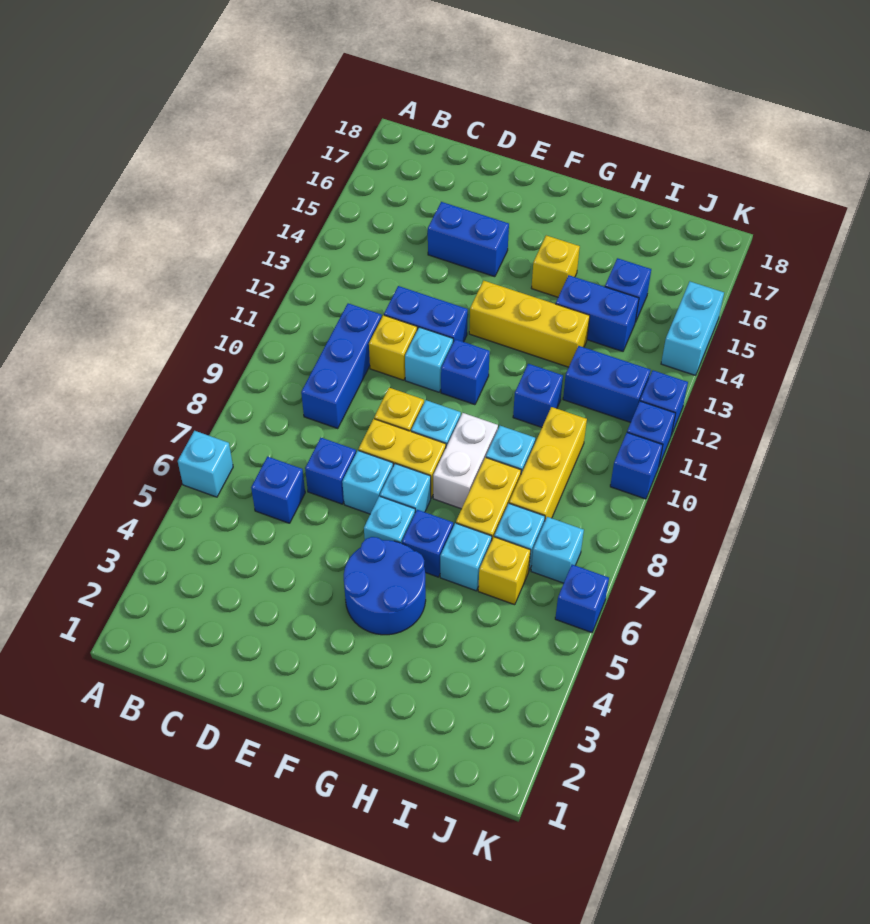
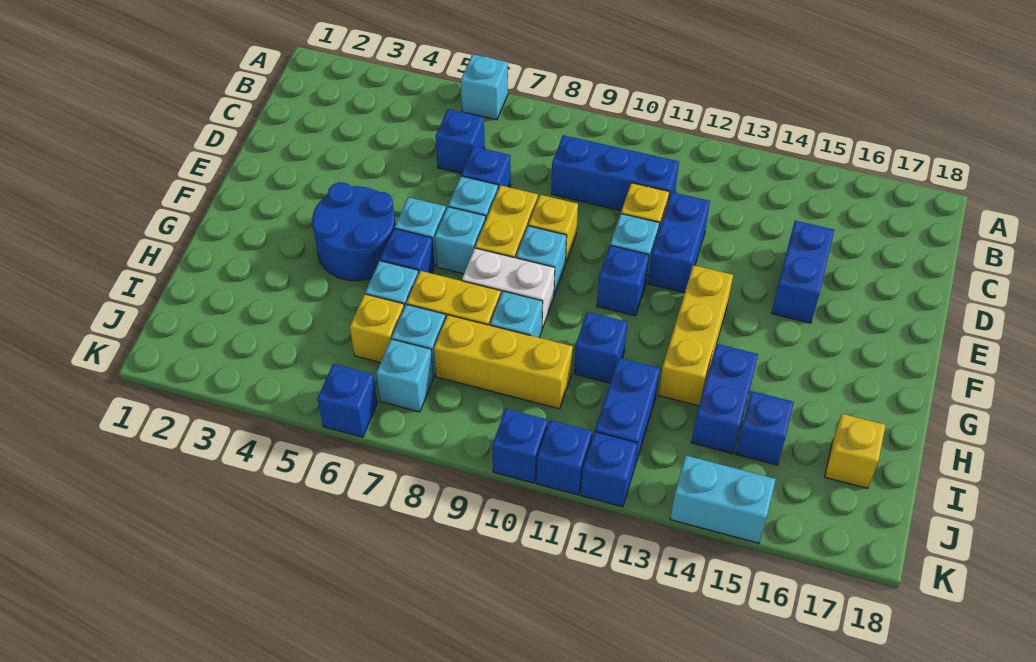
yellow brick G15 level 1 -> yellow brick I17 level 1

